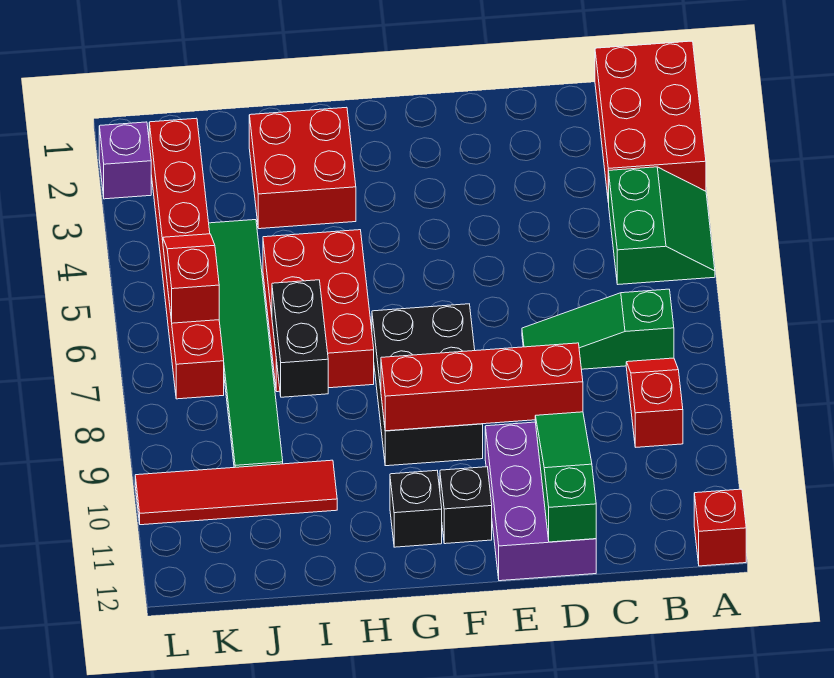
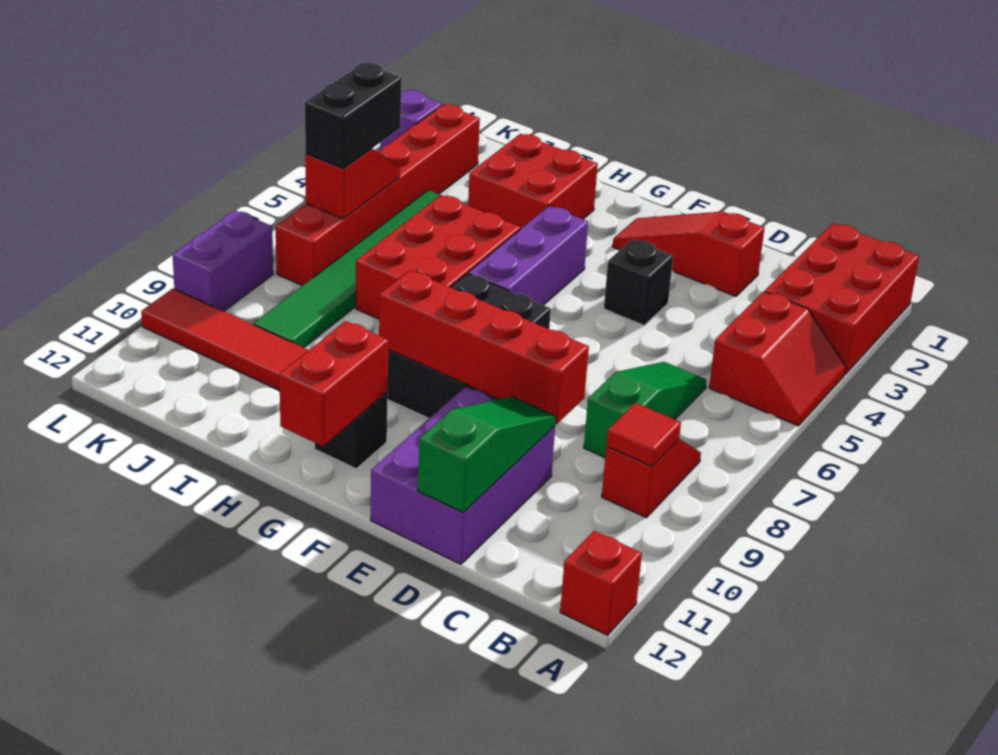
green slope A4:B5 level 1 top B -> red slope A4:B5 level 1 top B
green slope B7:D7 level 1 top B -> green slope C6:C8 level 1 top 8
none -> red tile B9 level 2
none -> red slope D2:F2 level 1 top D
black brick F11 level 1 -> black brick E4 level 1
none -> purple brick G4:G6 level 1
none -> red brick G11:G12 level 2
black brick I7:I8 level 2 -> black brick K5:K6 level 3
none -> purple brick L8:L9 level 1

